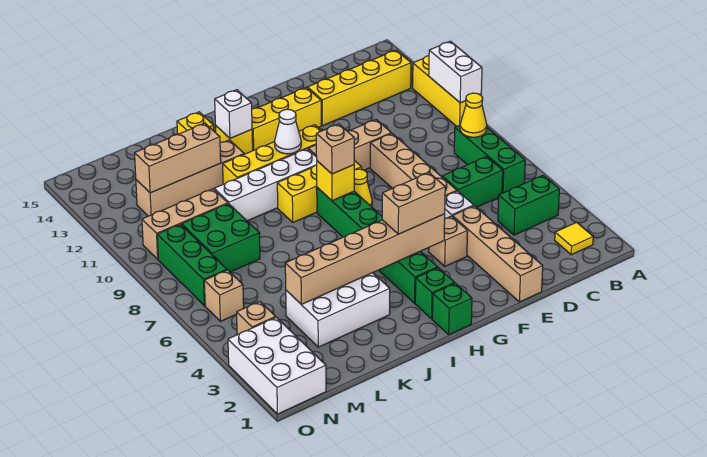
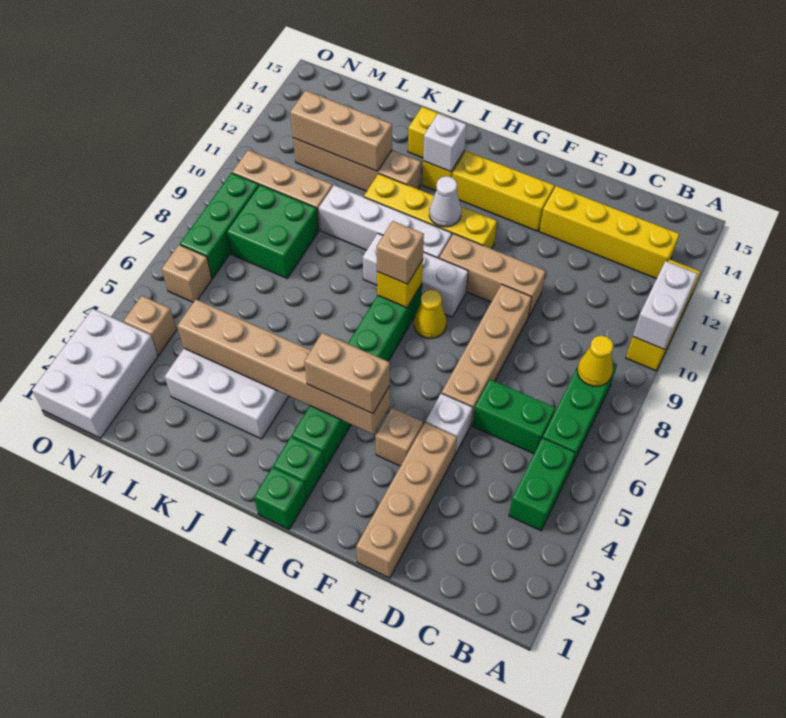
yellow tile B2 level 1 -> none
green brick B4:C4 level 1 -> green brick B4:B5 level 1
yellow brick G9:I9 level 1 -> white brick G9:I9 level 1

